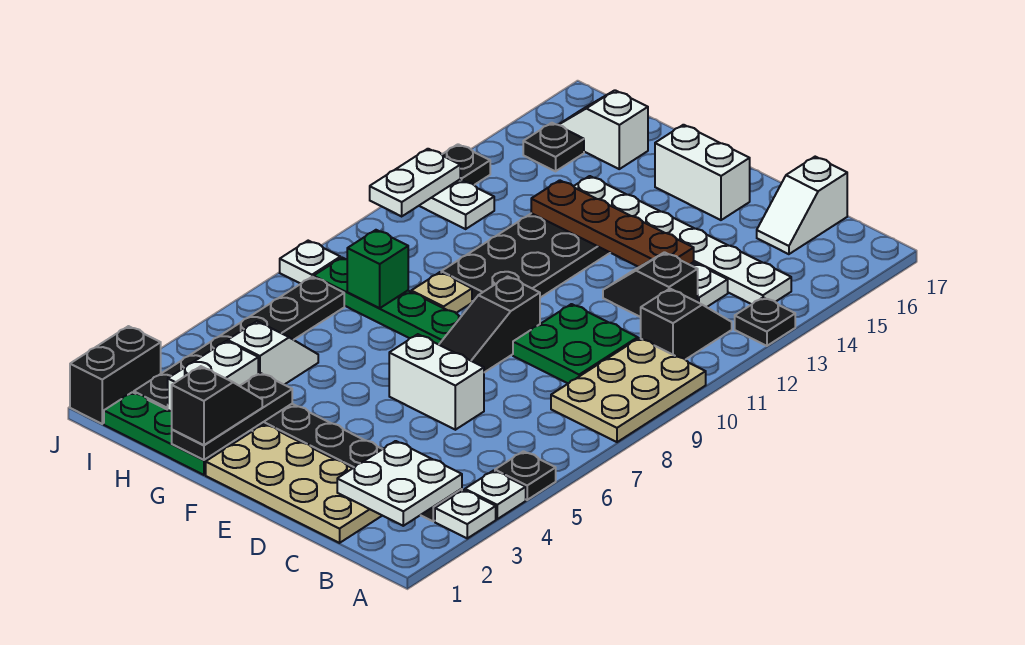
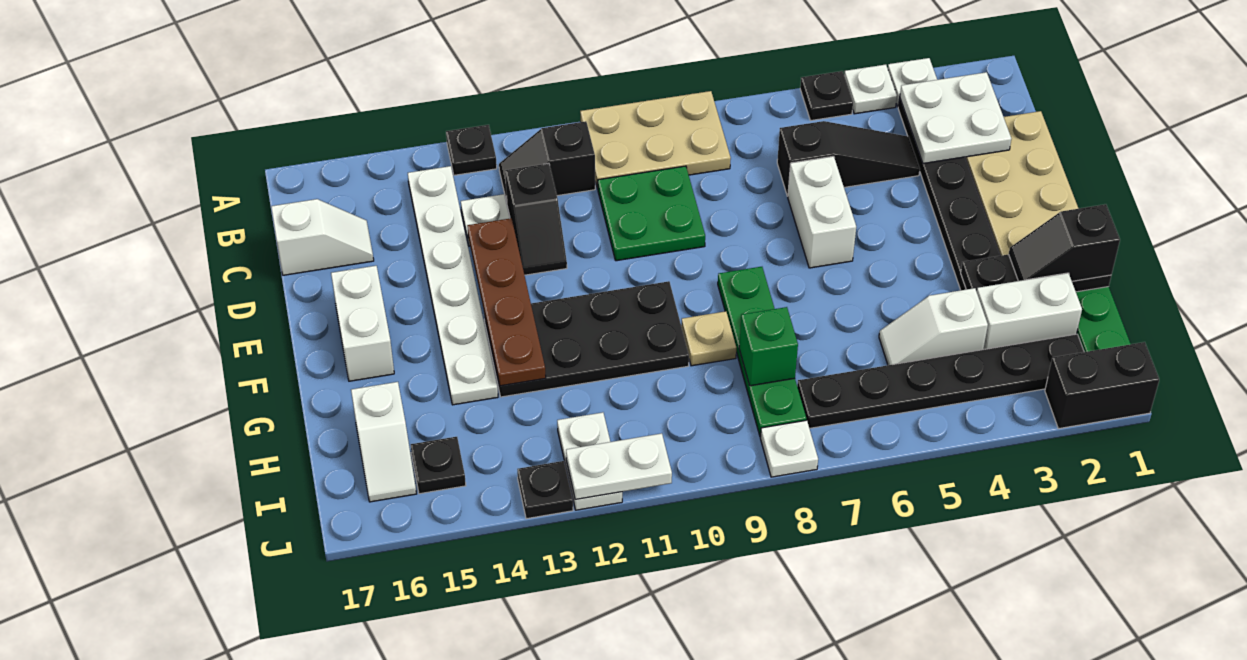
black slope E7:E9 level 1 top 9 -> black slope C4:C6 level 1 top 6

